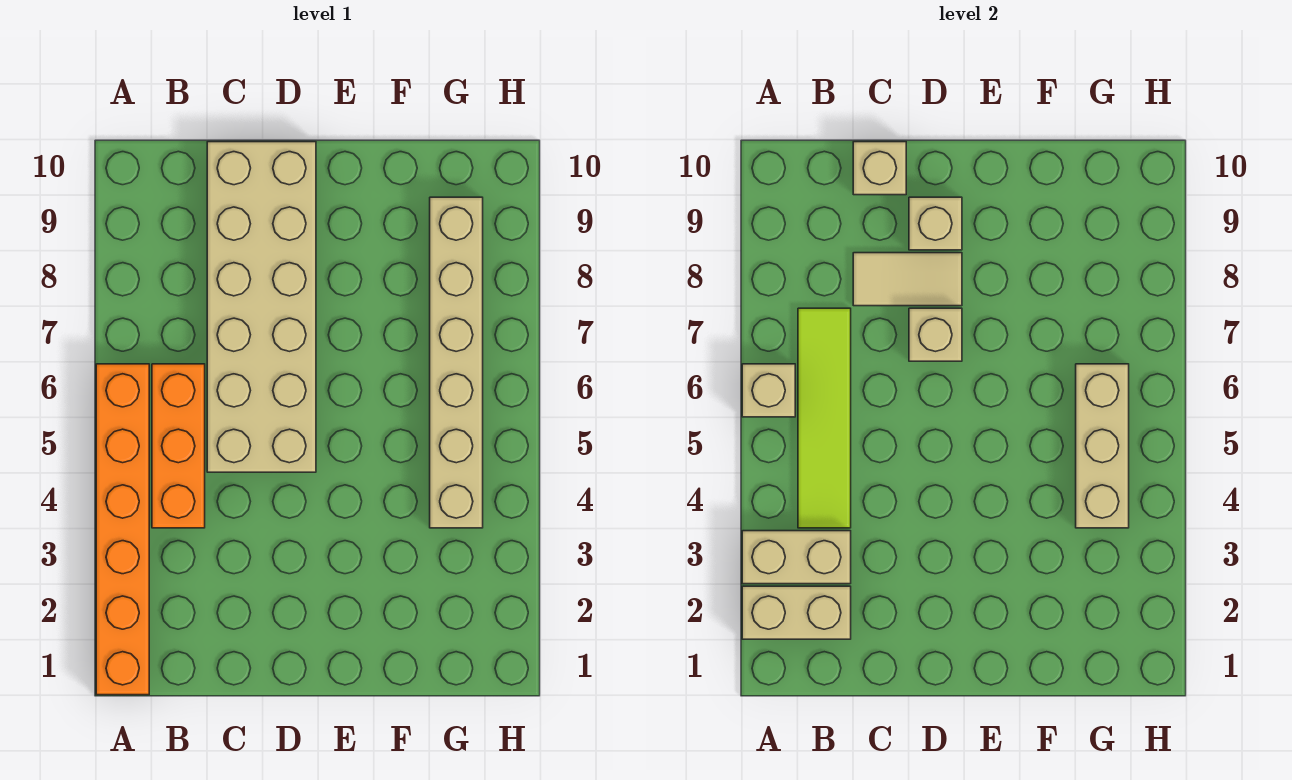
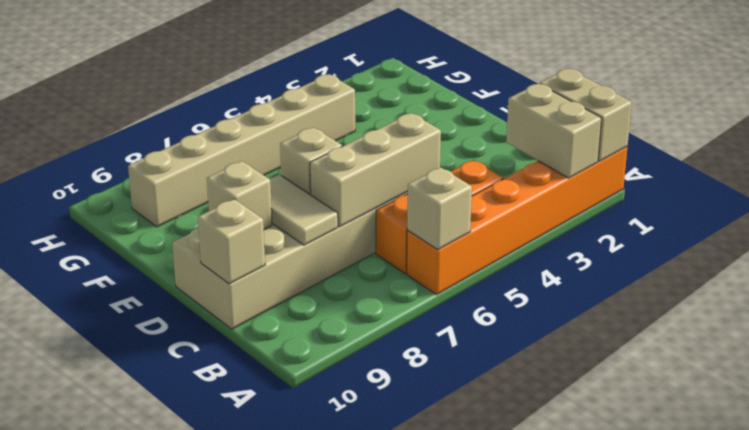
tan brick A3:B3 level 2 -> tan brick A1:B1 level 2
lime tile B4:B7 level 2 -> none
tan brick G4:G6 level 2 -> tan brick C5:C7 level 2

